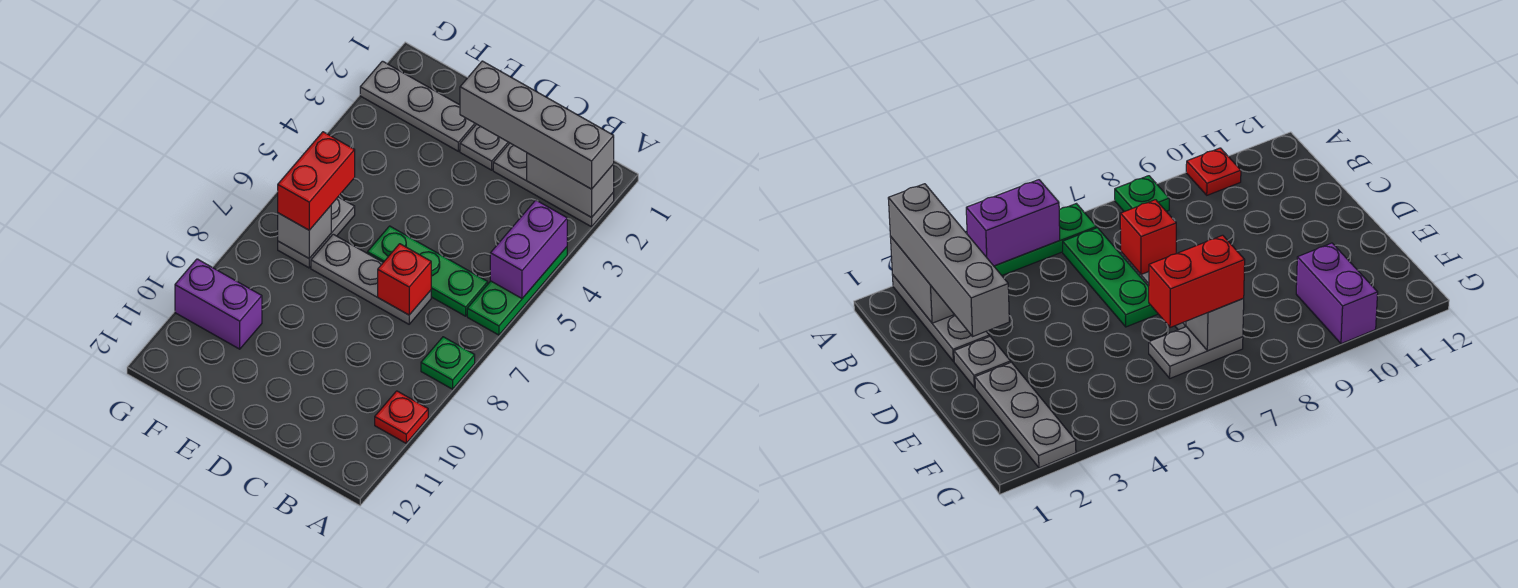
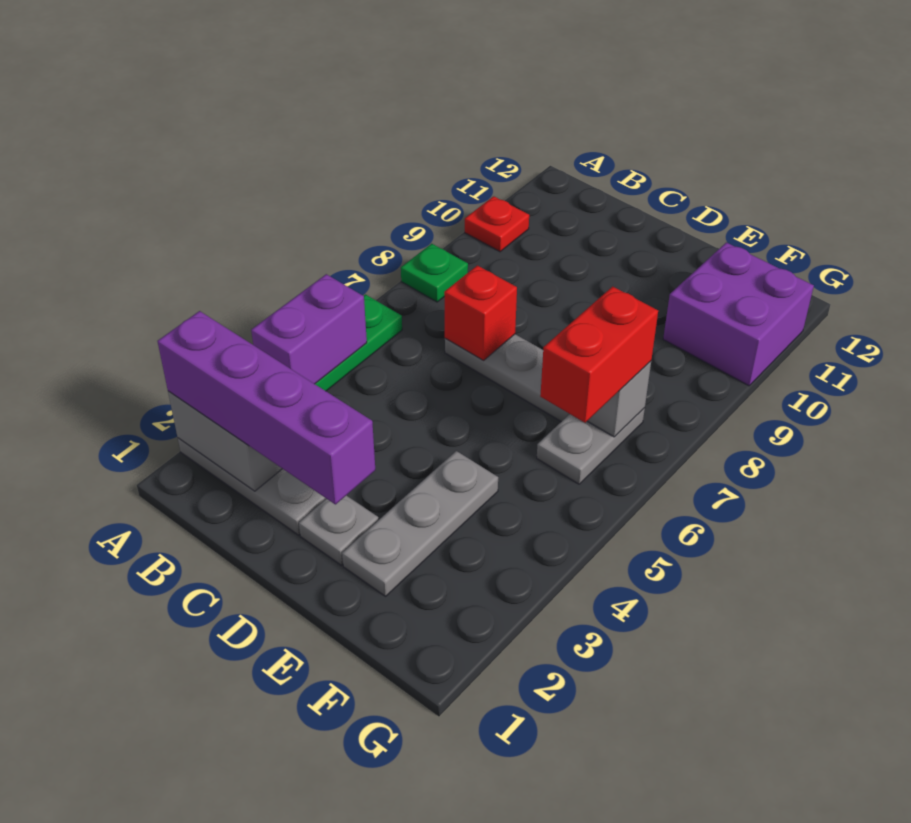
grey brick A2:D2 level 3 -> purple brick A2:D2 level 3
green plate B6:D6 level 1 -> none
grey plate E2:G2 level 1 -> grey plate E2:E4 level 1
purple brick F10:G10 level 1 -> purple brick F10:G11 level 1

